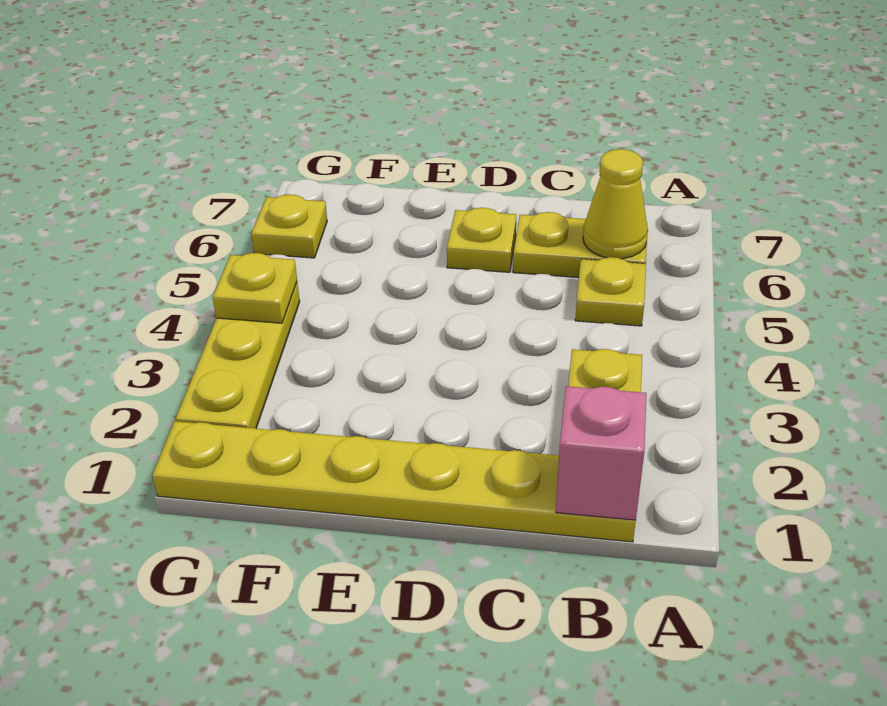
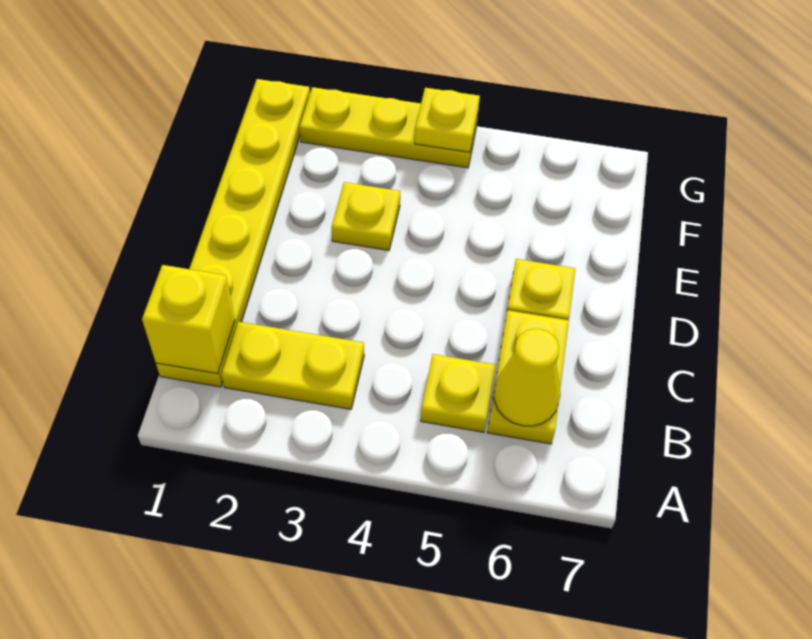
pink brick B1 level 2 -> yellow brick B1 level 2
yellow plate G6 level 1 -> yellow plate E3 level 1

